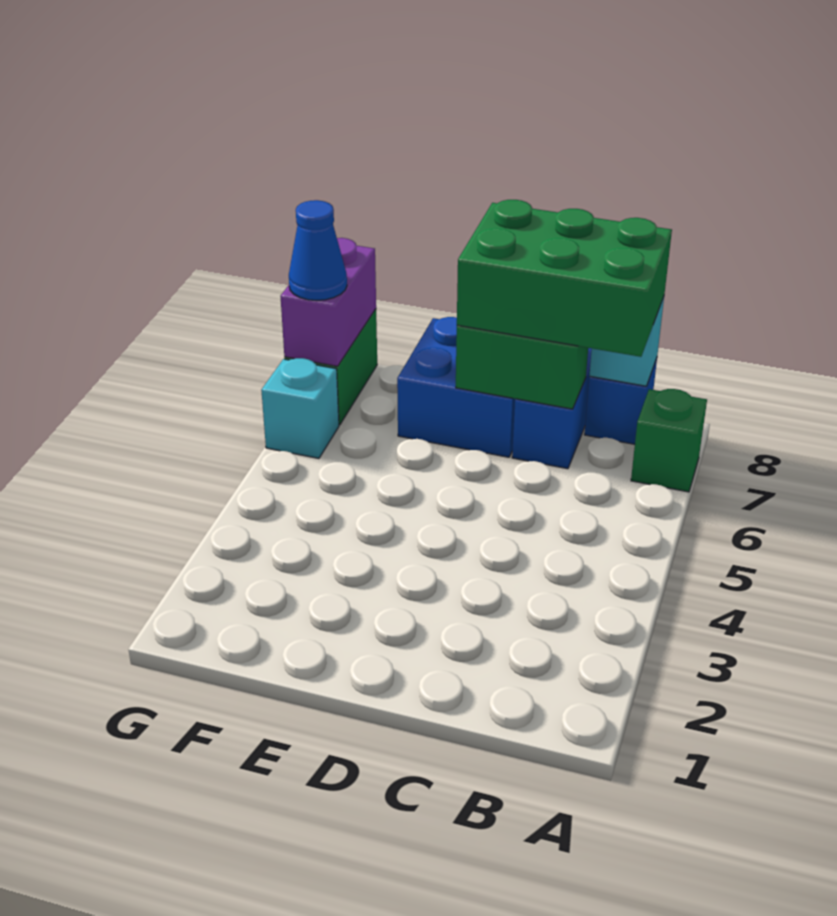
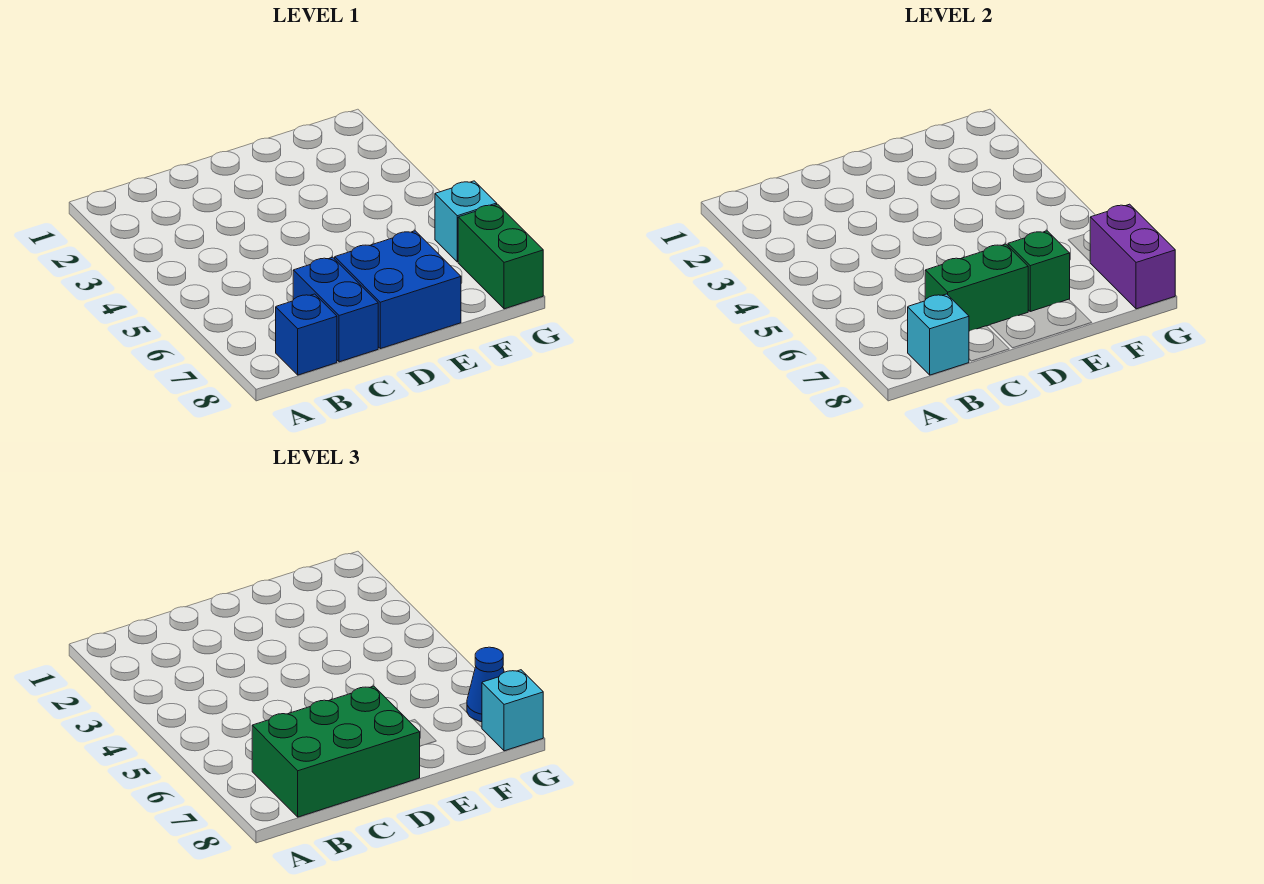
green brick A7 level 1 -> green brick E7 level 2
none -> cyan brick G8 level 3

